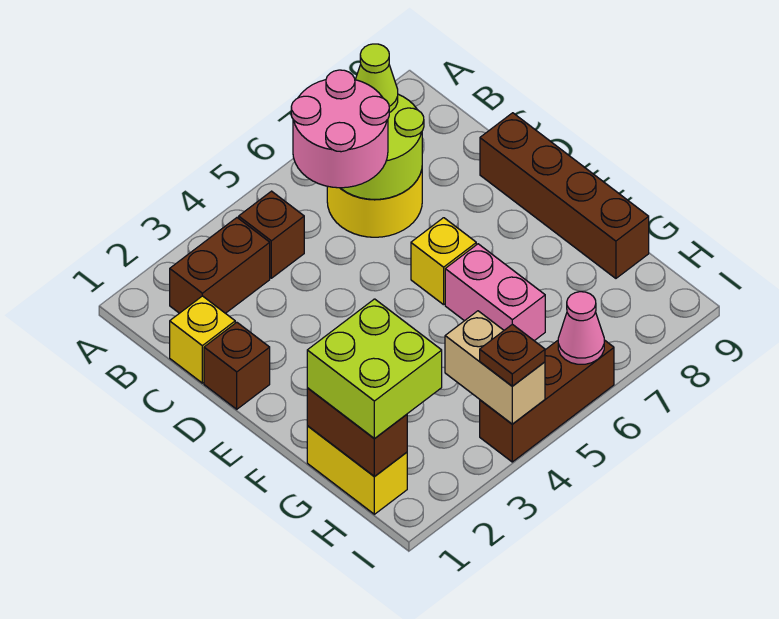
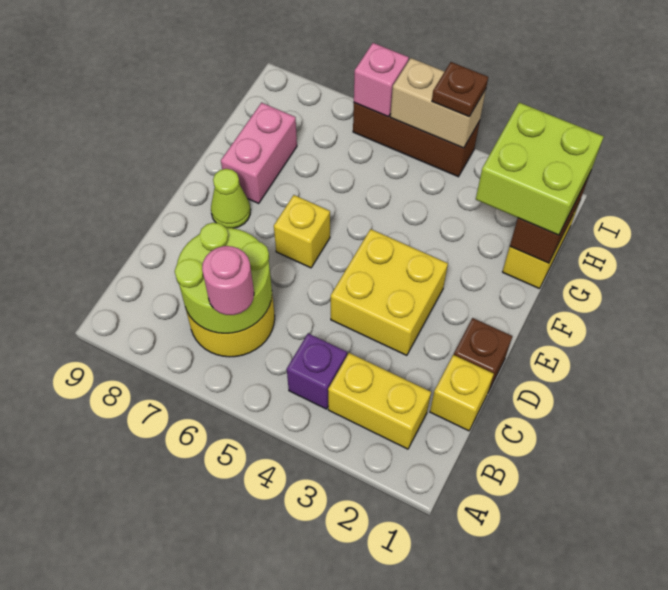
brown brick B2:B3 level 1 -> yellow brick B2:B3 level 1
brown brick B4 level 1 -> purple brick B4 level 1
pink round brick B5:C6 level 3 -> pink round brick B6 level 3
lime cone B7 level 3 -> lime cone E8 level 1
none -> yellow brick D3:E4 level 1
brown brick D9:G9 level 1 -> none
pink brick F6:G6 level 1 -> pink brick F8:G8 level 1
tan brick H4:I4 level 2 -> tan brick I4:I5 level 2
pink cone I6 level 2 -> pink brick I6 level 2

